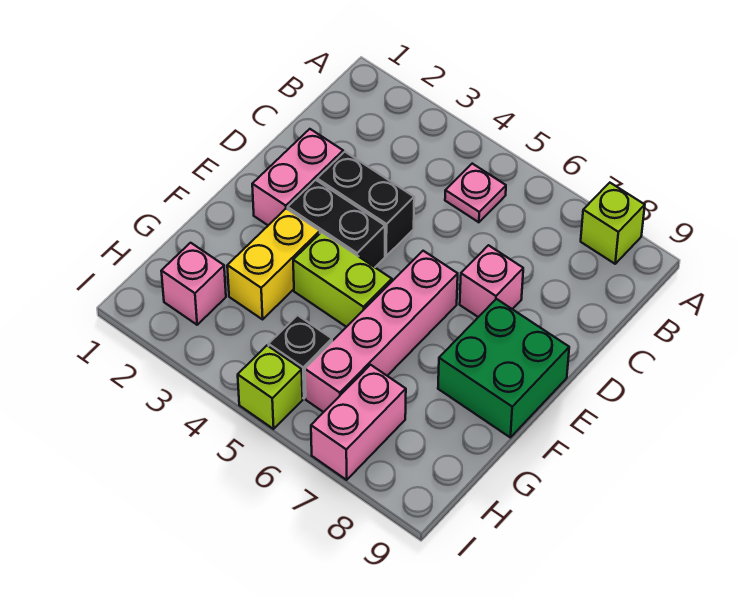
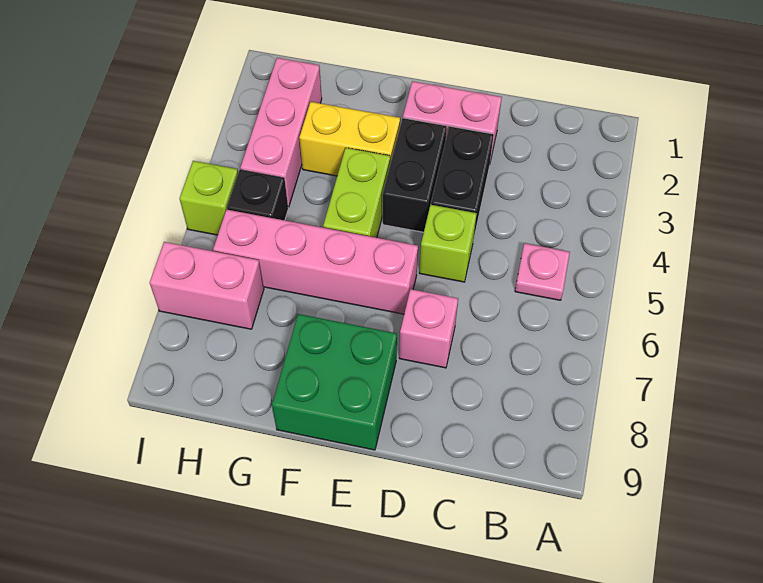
lime brick A8 level 1 -> lime brick D5 level 1
pink brick H2 level 1 -> pink brick H2:H4 level 1

